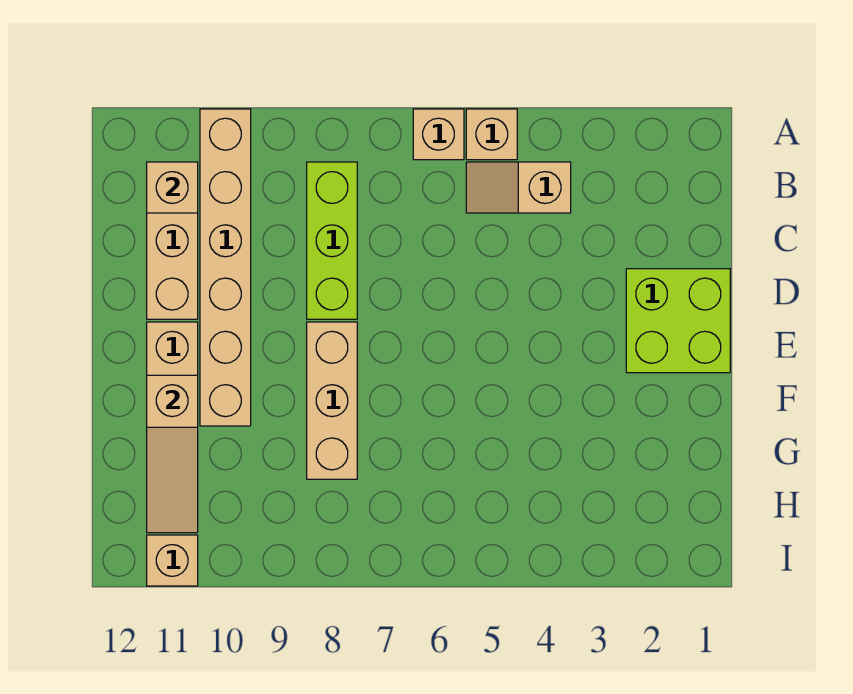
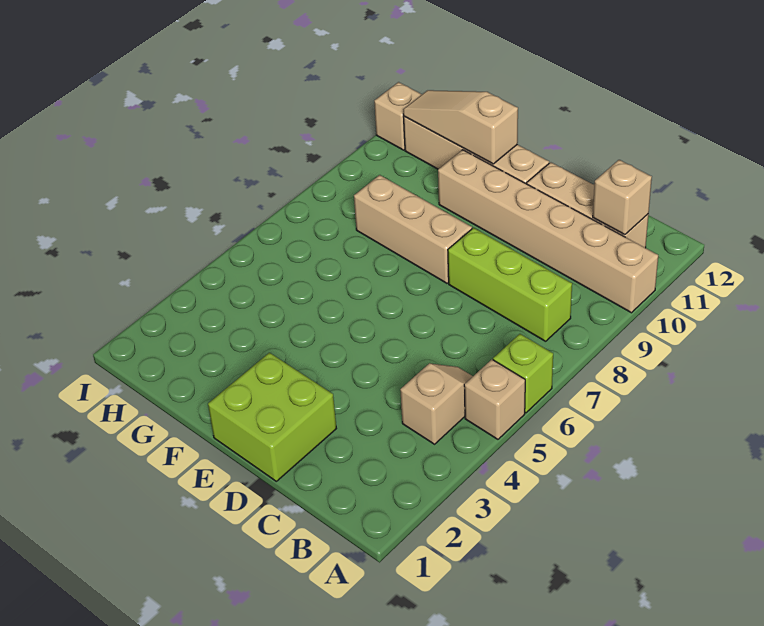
tan brick A6 level 1 -> lime brick A6 level 1

